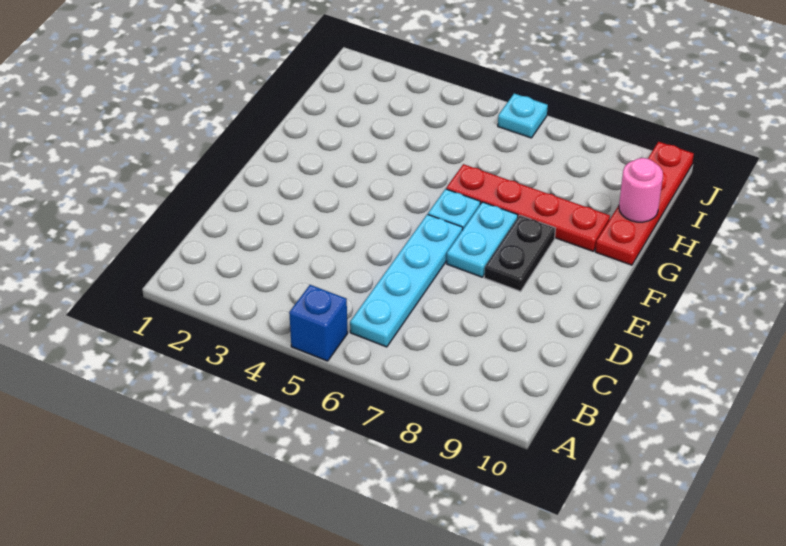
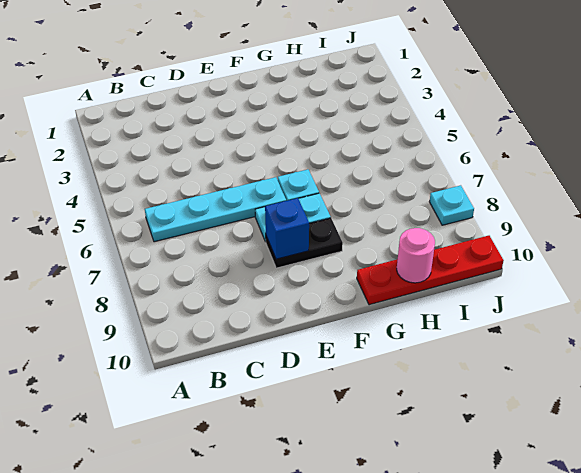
blue brick A5 level 1 -> blue brick E8 level 2
red plate G6:G9 level 1 -> none
cyan plate J6 level 1 -> cyan plate J8 level 1

